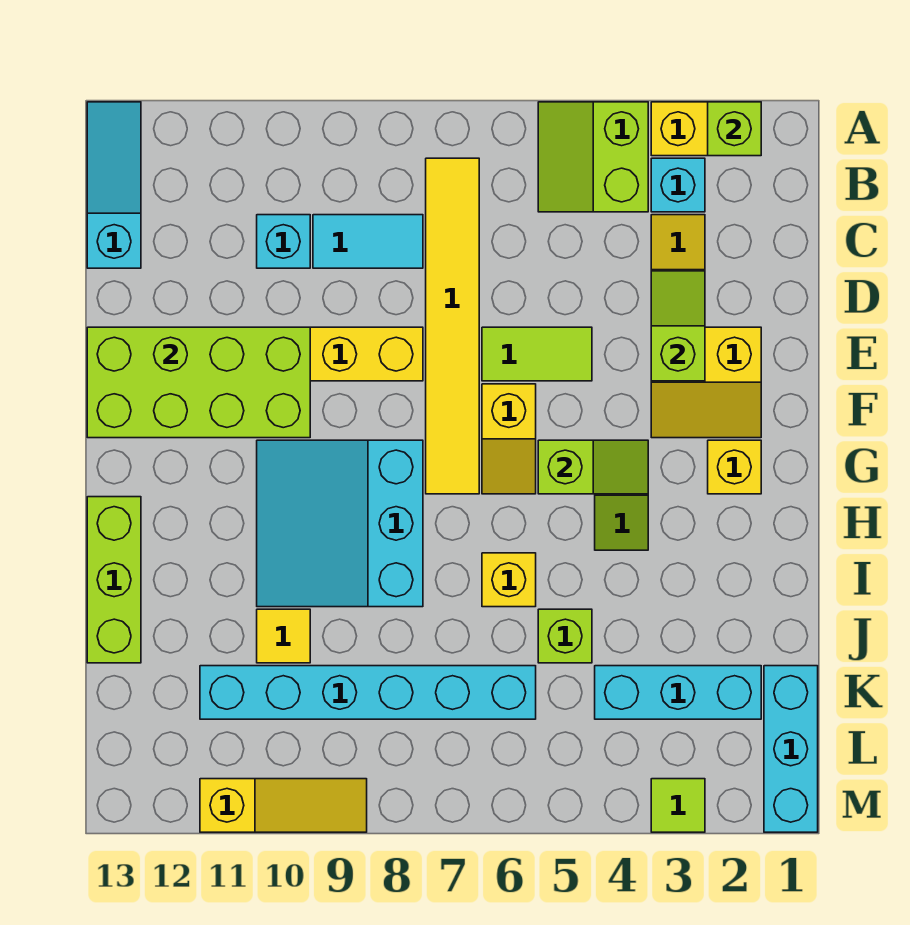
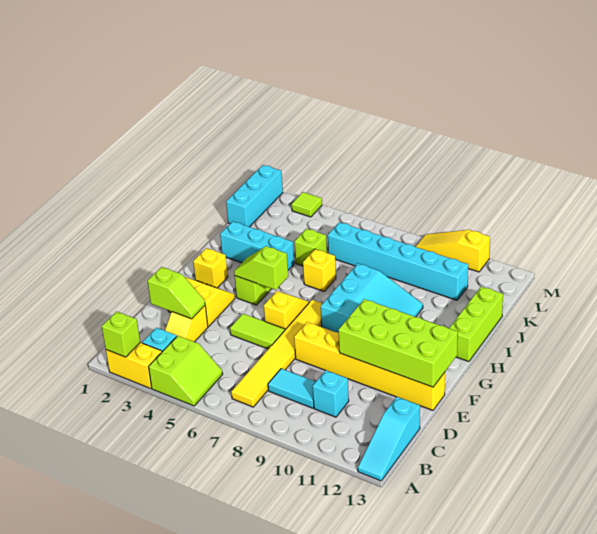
lime slope D3:E3 level 2 top E -> lime slope D2:D3 level 2 top 2
yellow tile J10 level 1 -> none
cyan brick K2:K4 level 1 -> cyan brick I2:I4 level 1

